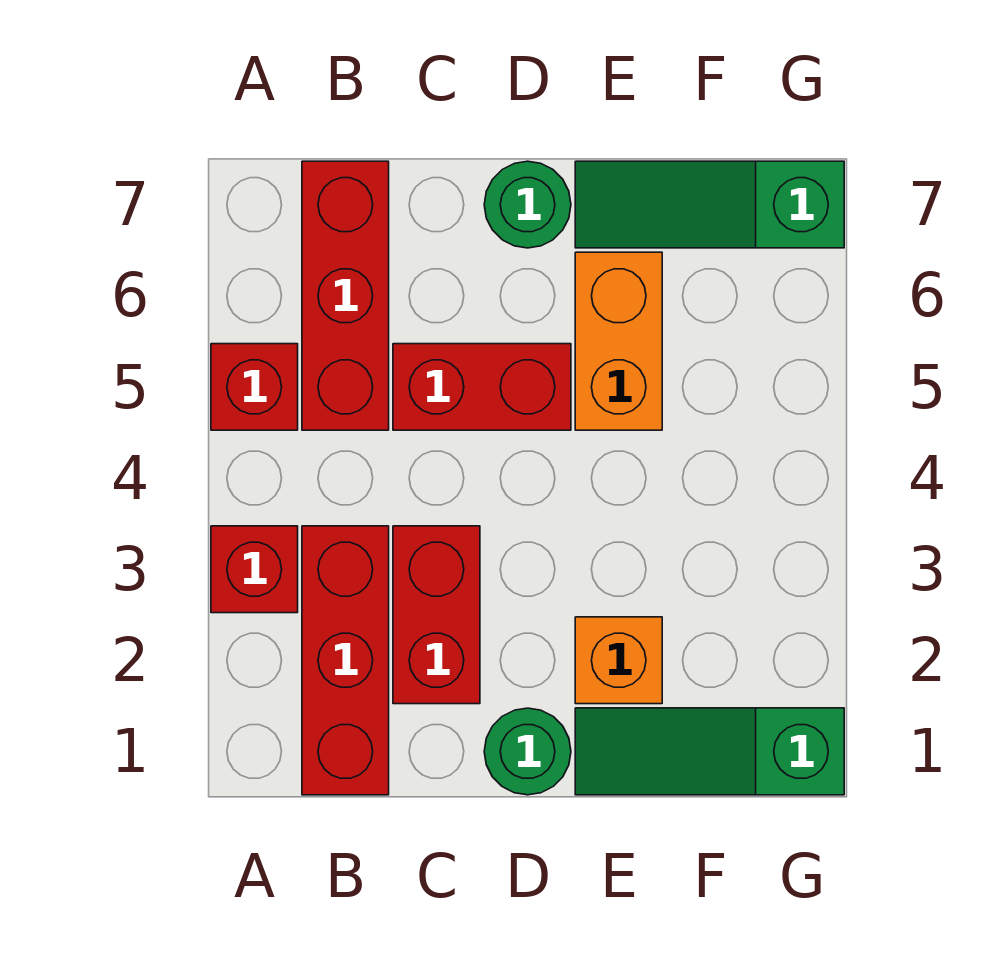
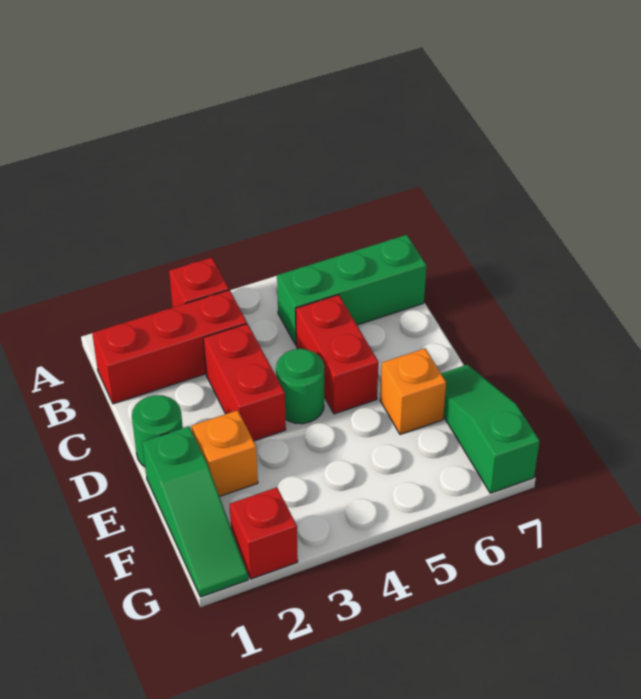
red brick A5 level 1 -> red brick G2 level 1
red brick B5:B7 level 1 -> green brick B5:B7 level 1
red brick C2:C3 level 1 -> red brick C3:D3 level 1
green round brick D7 level 1 -> green round brick D4 level 1
green slope E1:G1 level 1 top G -> green slope E1:G1 level 1 top E
orange brick E5:E6 level 1 -> orange brick E6 level 1

